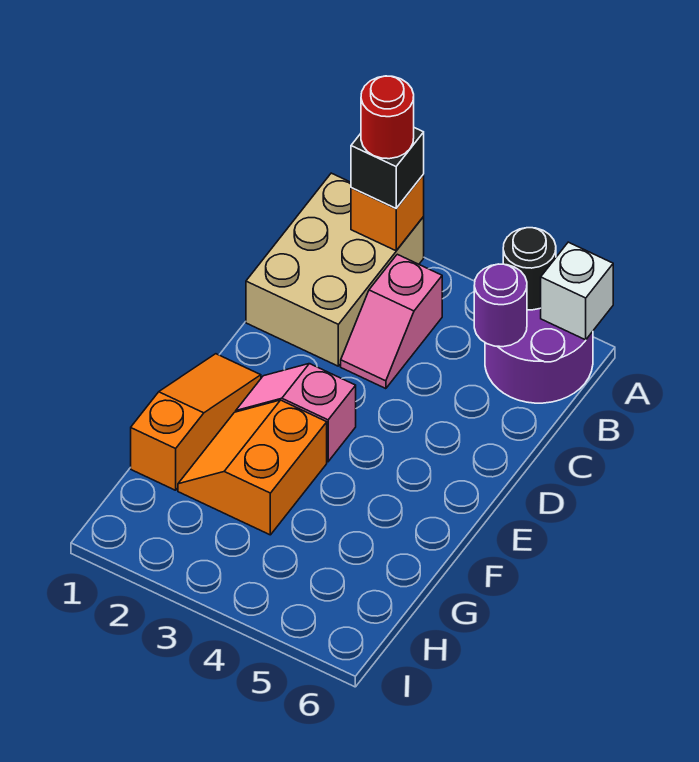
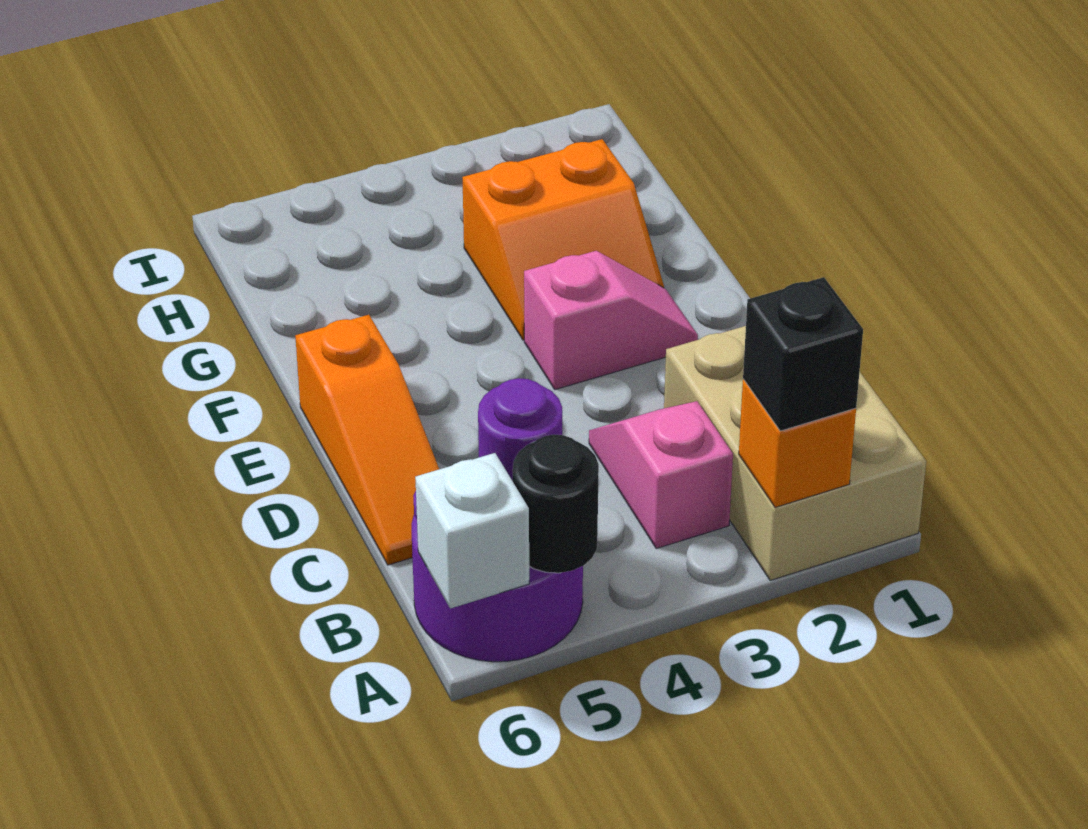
red round brick A2 level 4 -> none
orange slope E1:G1 level 1 top G -> orange slope C6:E6 level 1 top E
orange slope F2:G3 level 1 top 3 -> orange slope F2:G3 level 1 top G

